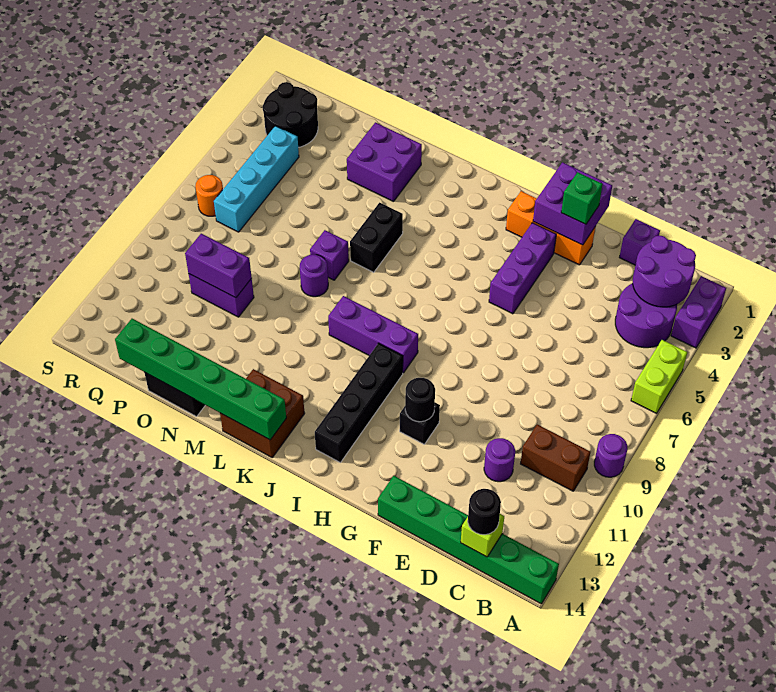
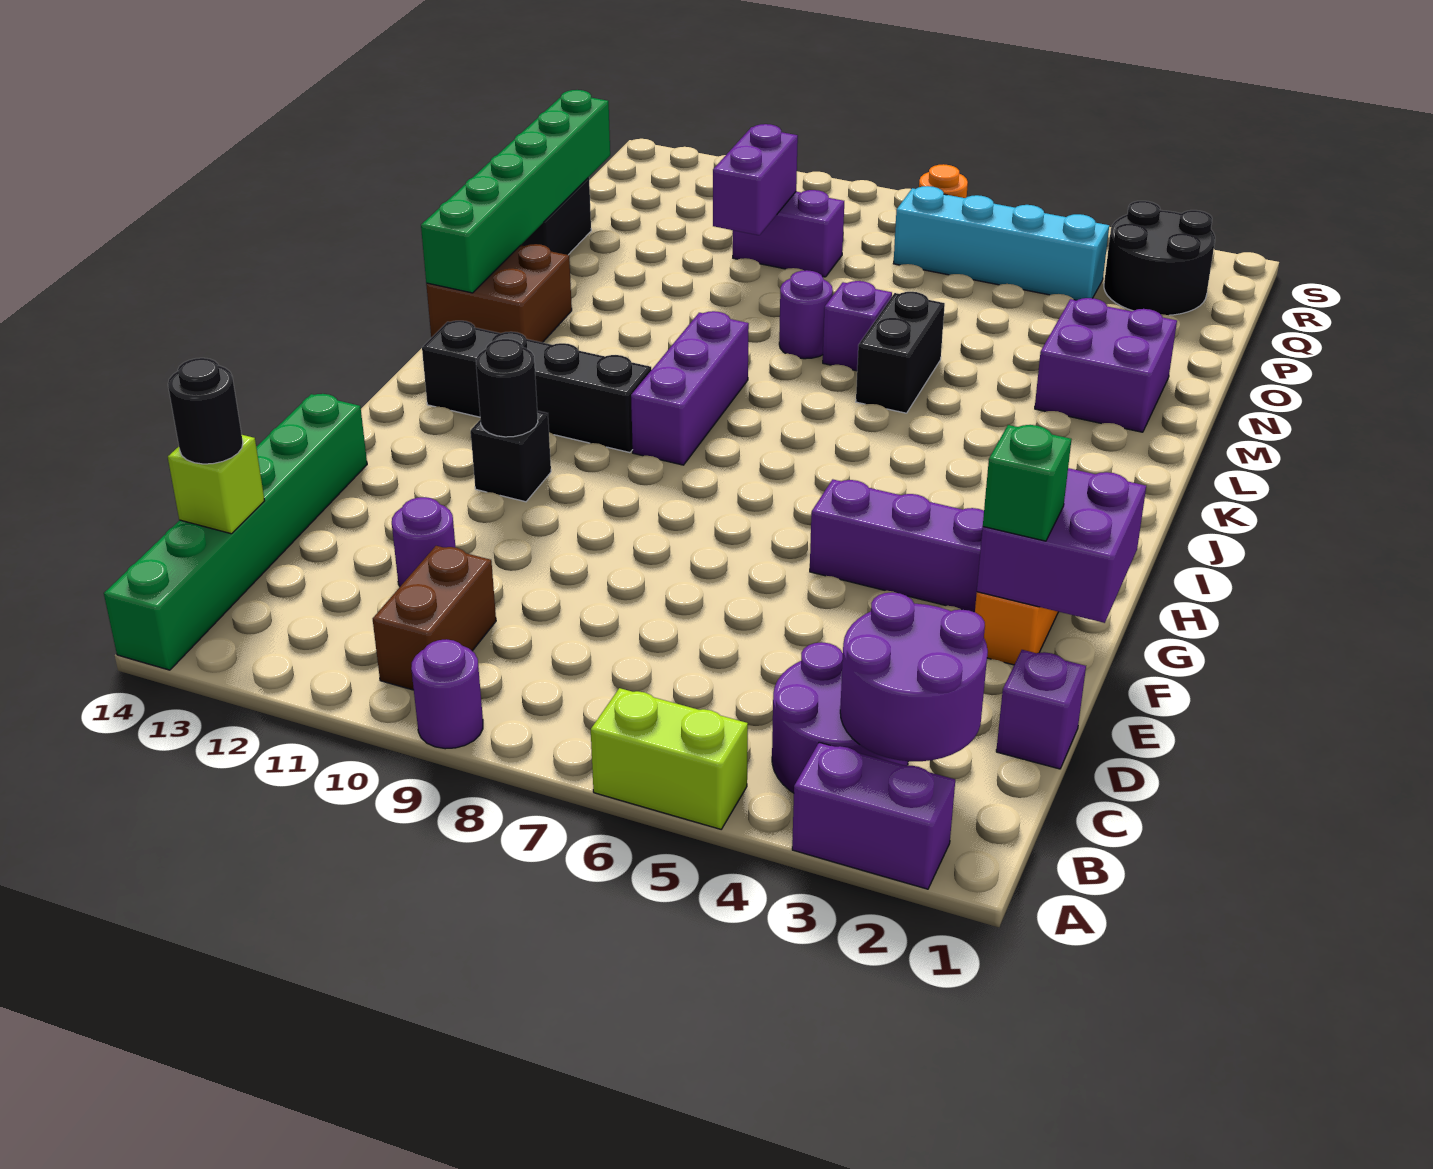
black brick L5:L6 level 1 -> black brick L6:M6 level 1
purple brick O10:P10 level 1 -> purple brick P9:P10 level 1

